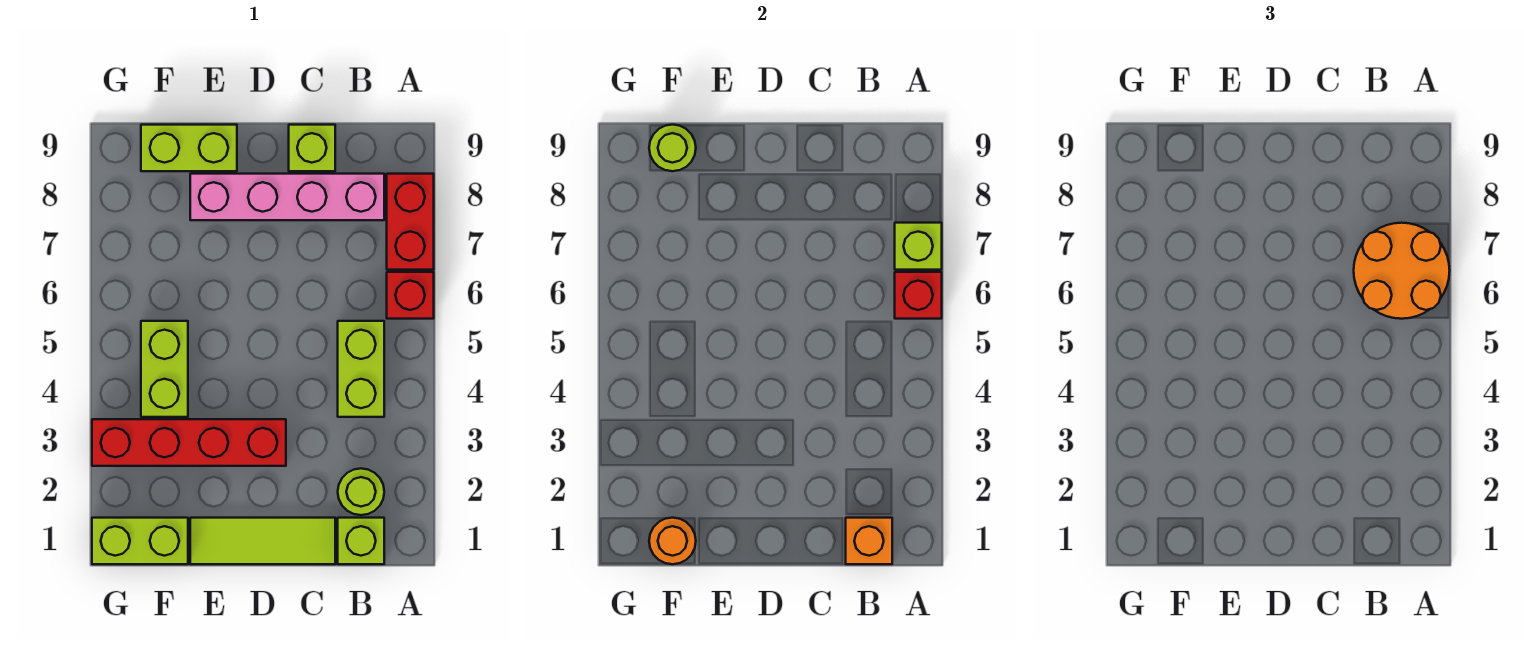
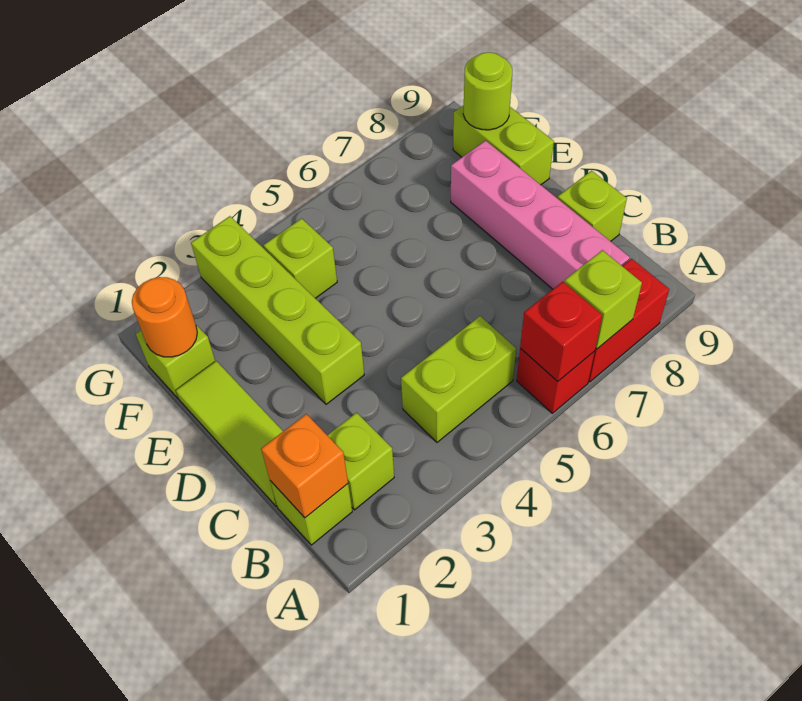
orange round brick A6:B7 level 3 -> none
lime round brick B2 level 1 -> lime brick B2 level 1
red brick D3:G3 level 1 -> lime brick D3:G3 level 1
lime brick F1:G1 level 1 -> lime brick F1 level 1
lime brick F4:F5 level 1 -> lime brick F4 level 1

